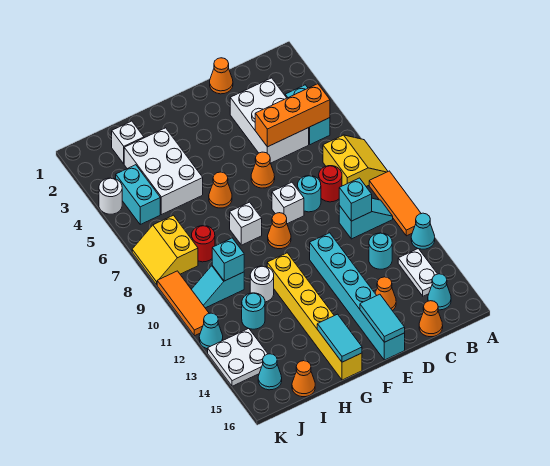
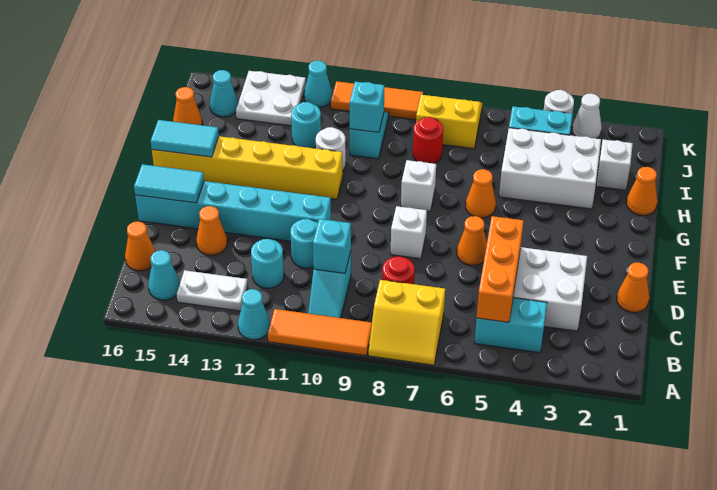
cyan round brick D8 level 1 -> cyan round brick D11 level 1
orange cone F9 level 1 -> orange cone H1 level 1
none -> white cone K3 level 1

